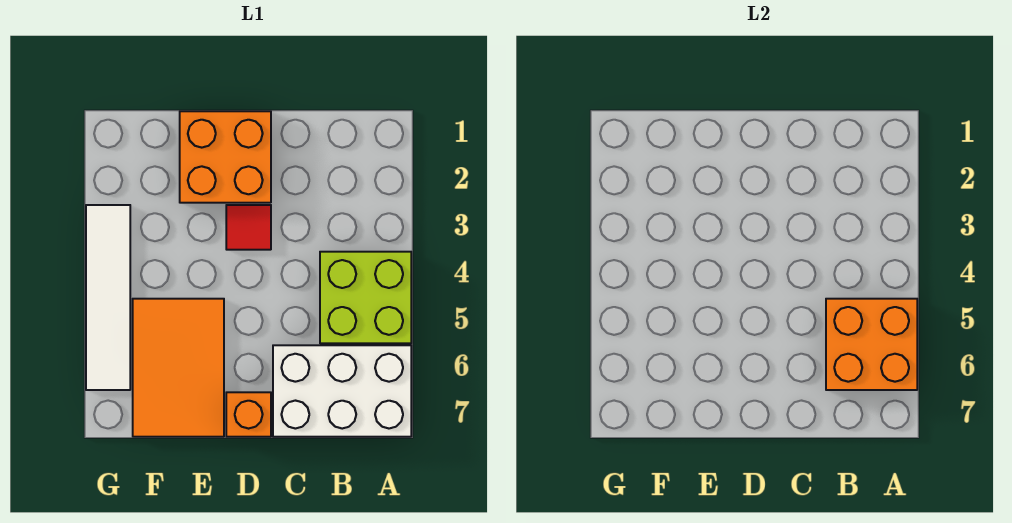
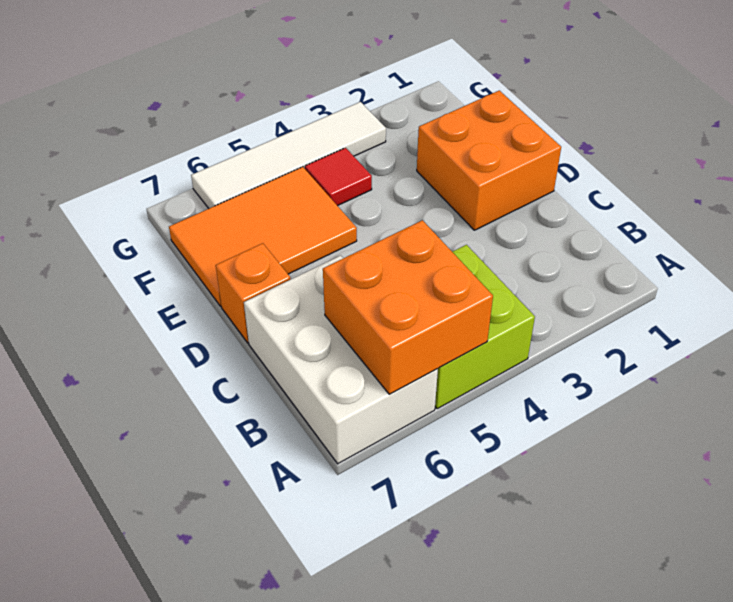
red tile D3 level 1 -> red tile F4 level 1

